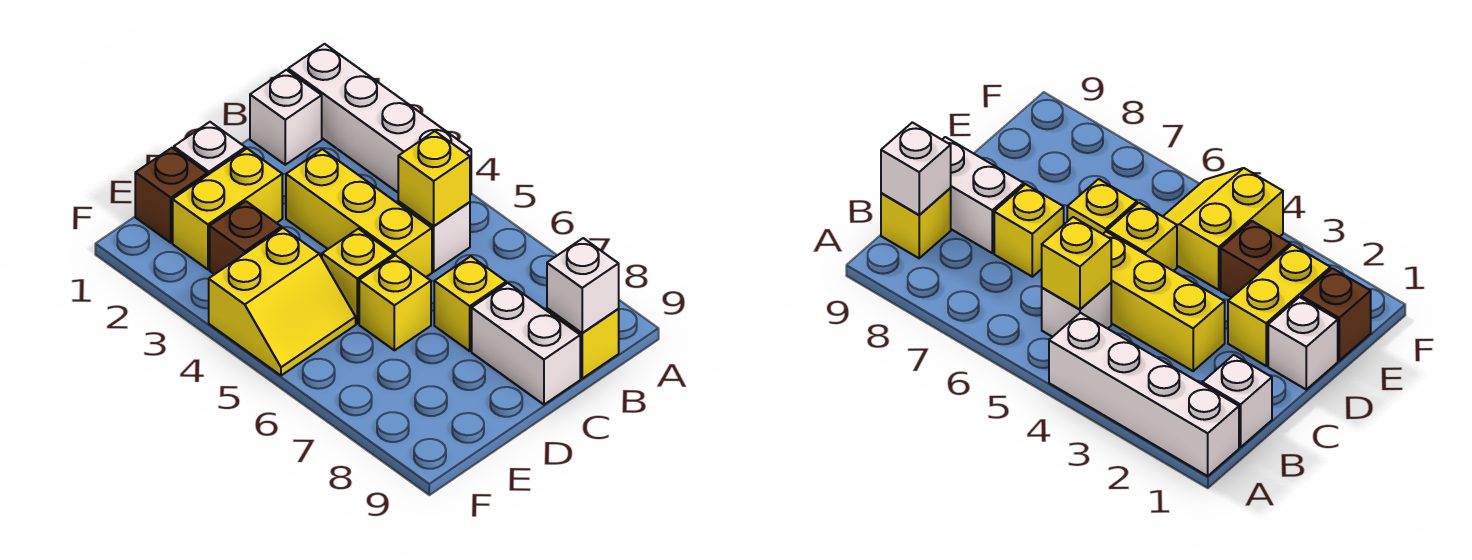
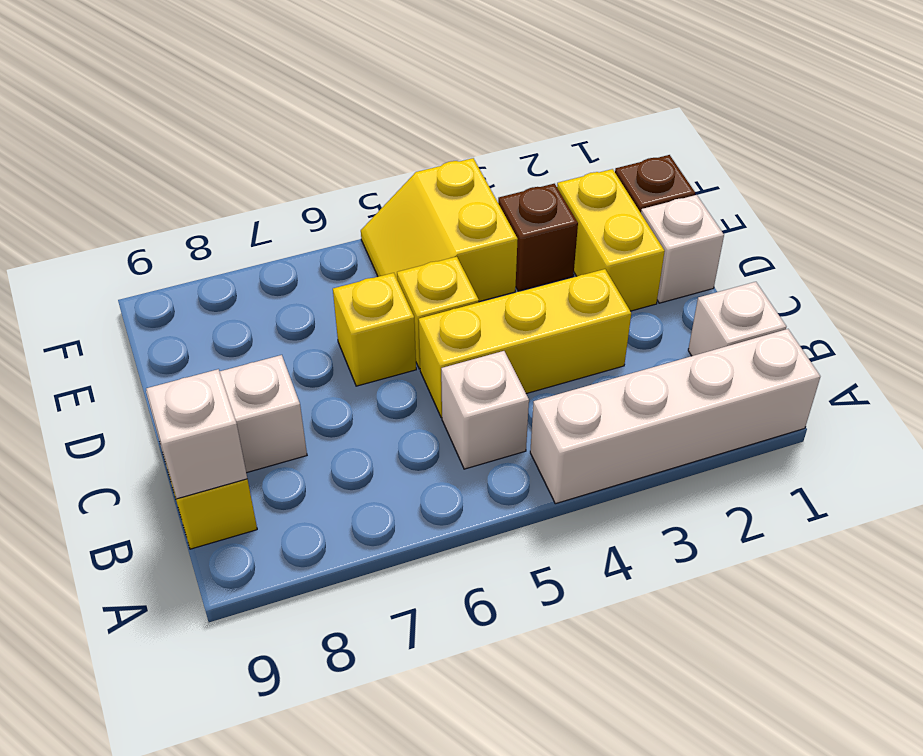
yellow brick B5 level 2 -> none
yellow brick C7 level 1 -> none

